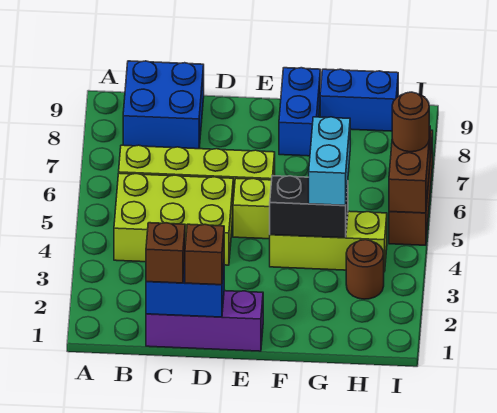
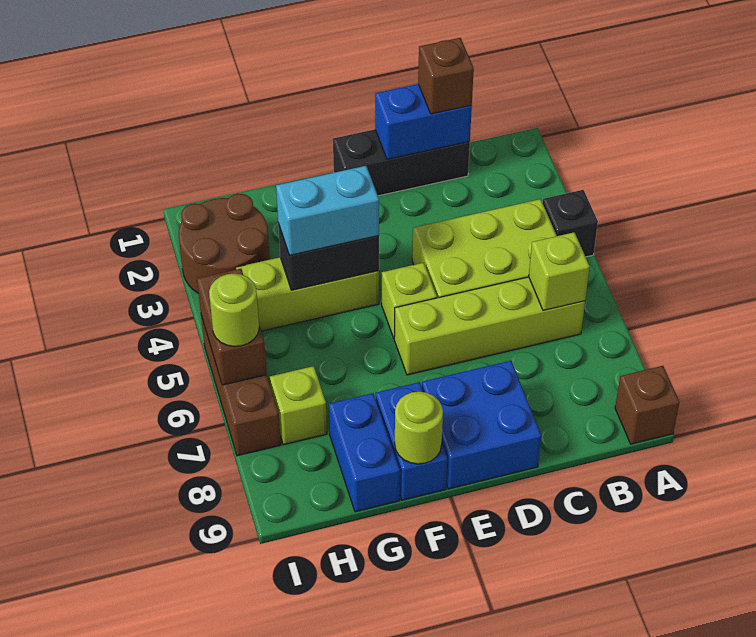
none -> black brick A4 level 1
none -> lime brick B6 level 2
blue brick B8:C9 level 1 -> blue brick D8:E9 level 1
purple brick C1:E1 level 1 -> black brick C1:E1 level 1
brown brick D1 level 3 -> brown brick A9 level 1
none -> lime round brick F9 level 2
cyan brick G4:G5 level 3 -> cyan brick F4:G4 level 3
blue brick G9:H9 level 1 -> blue brick G8:G9 level 1
brown round brick H3 level 1 -> brown round brick H2:I3 level 1
none -> lime brick H7 level 1
brown round brick I6 level 3 -> lime round brick I6 level 3

